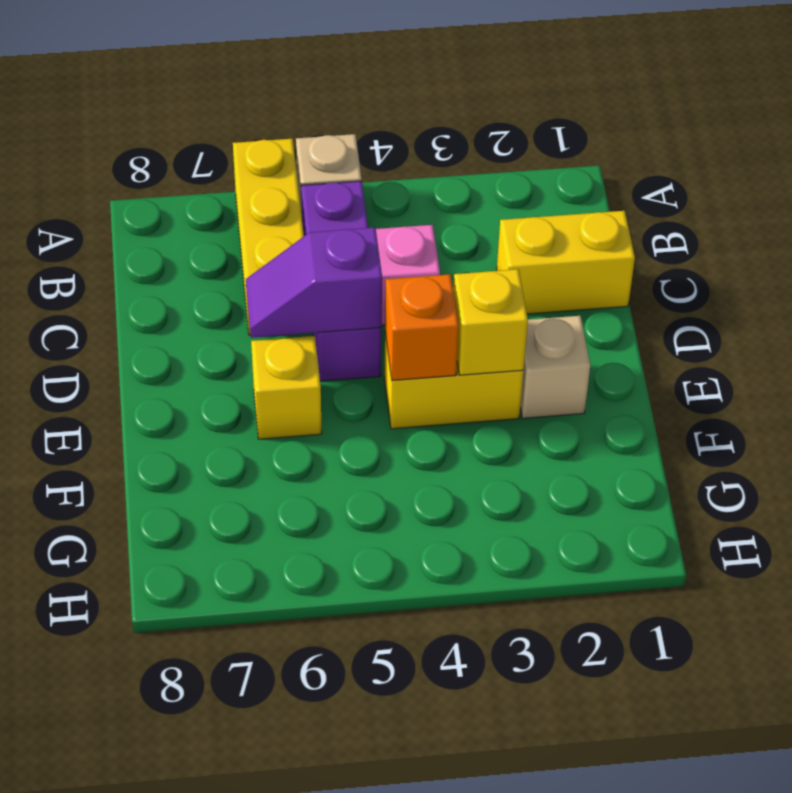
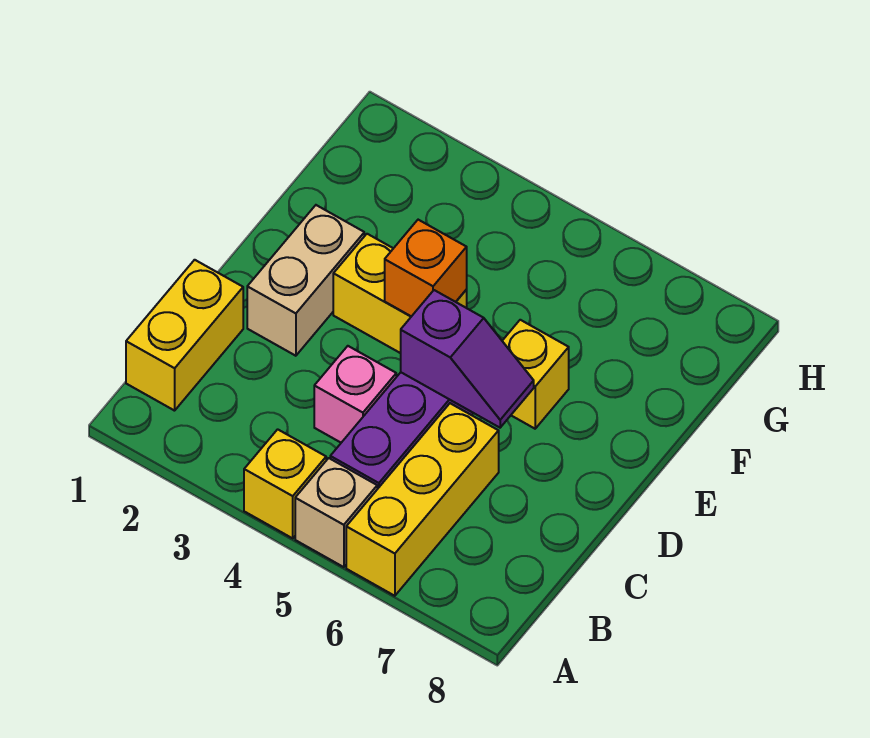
yellow brick C1:C2 level 1 -> yellow brick B1:C1 level 1
tan brick E2 level 1 -> tan brick D2:E2 level 1
yellow brick E3 level 2 -> yellow brick A4 level 1

